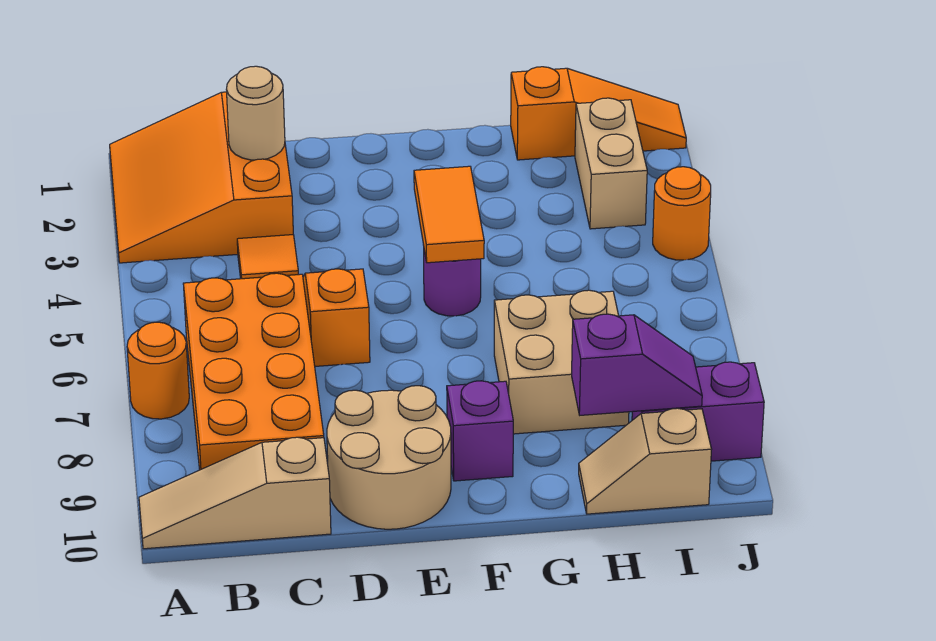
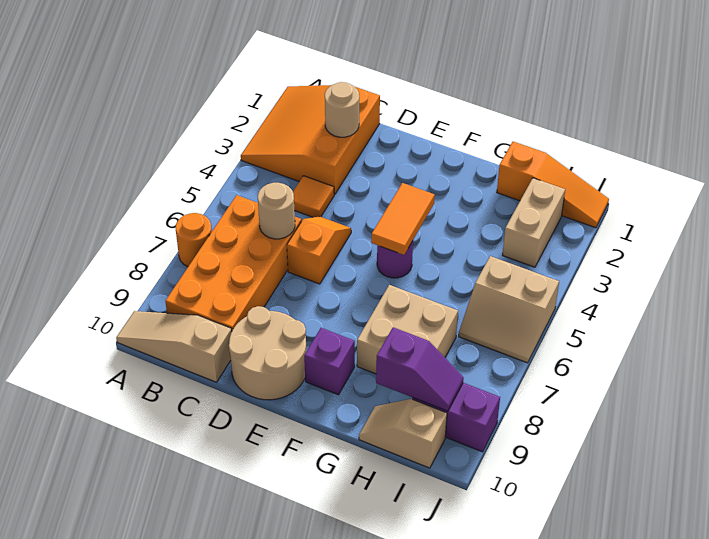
none -> tan round brick C6 level 2
none -> tan slope I5:J6 level 1 top 5
orange round brick J4 level 1 -> none

